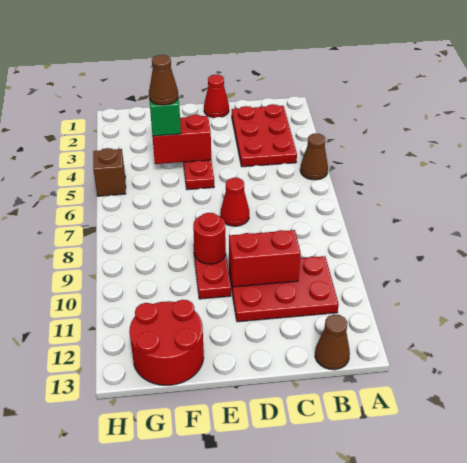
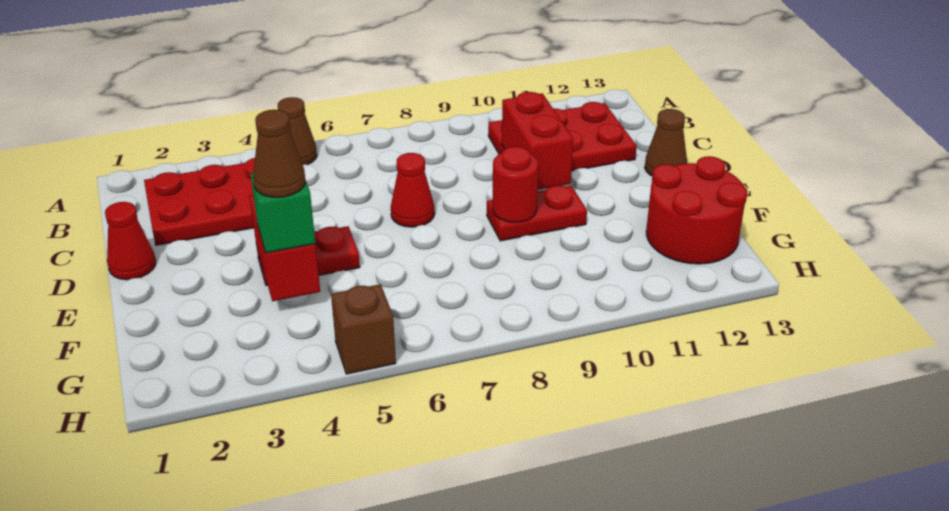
red plate B10:D11 level 1 -> red plate B10:C12 level 1
brown cone B13 level 1 -> brown cone D13 level 1

